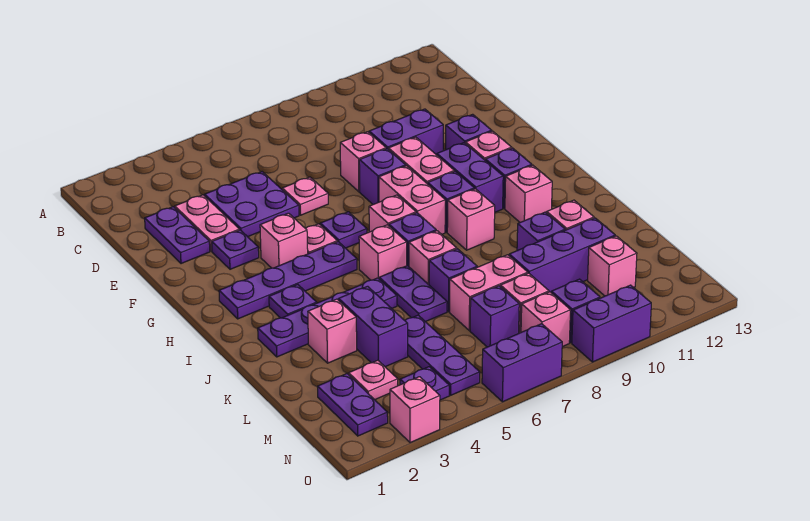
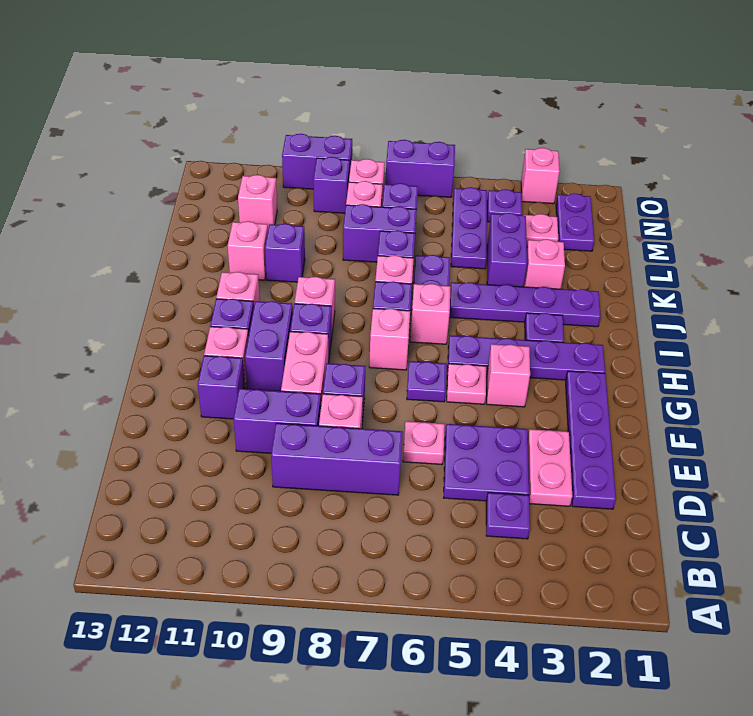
purple plate D2:E2 level 1 -> purple plate D2:G2 level 1
purple plate F3 level 1 -> purple plate C4 level 1
pink brick G8:H8 level 1 -> none
pink brick L7:L8 level 1 -> purple brick L7:L8 level 1
purple brick L9:L11 level 1 -> purple brick D7:D9 level 1

